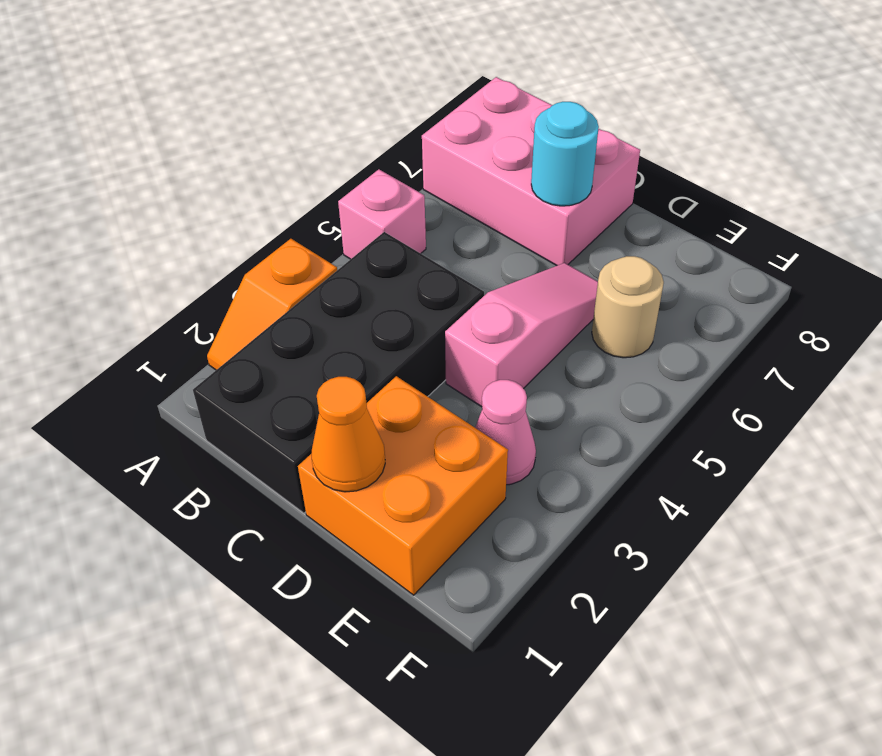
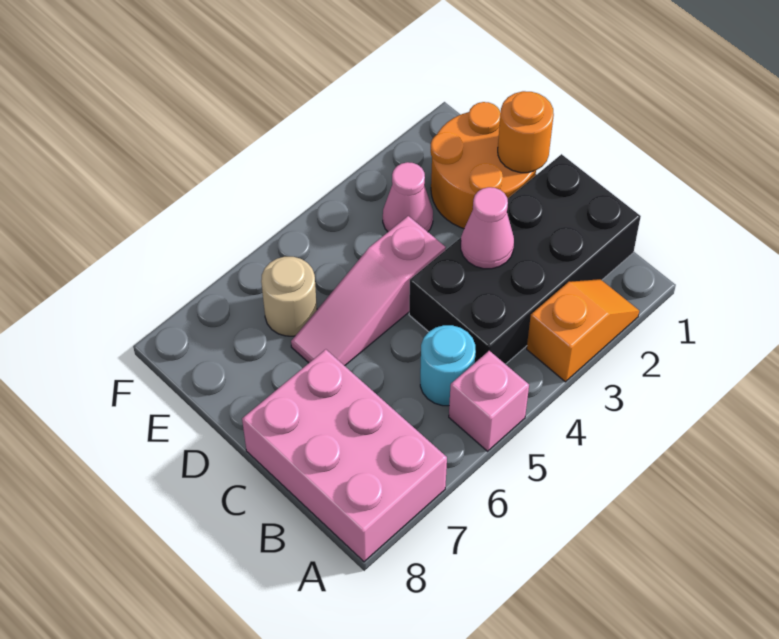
none -> pink cone C3 level 2
cyan round brick C7 level 2 -> cyan round brick B5 level 1
orange brick D1:E2 level 1 -> orange round brick D1:E2 level 1
orange cone D1 level 2 -> orange round brick D1 level 2

